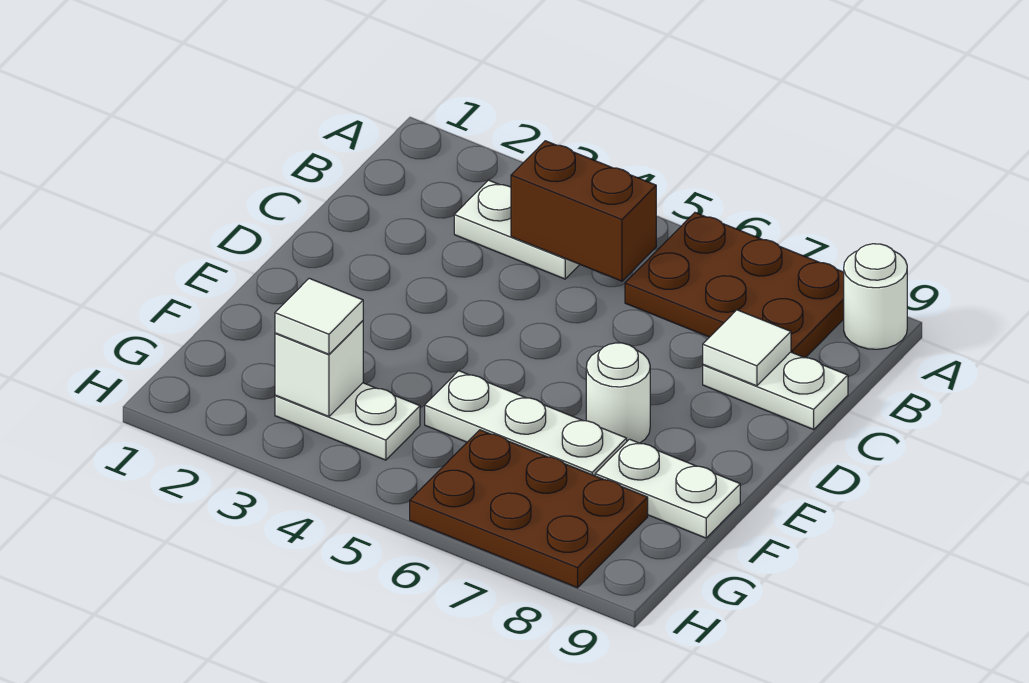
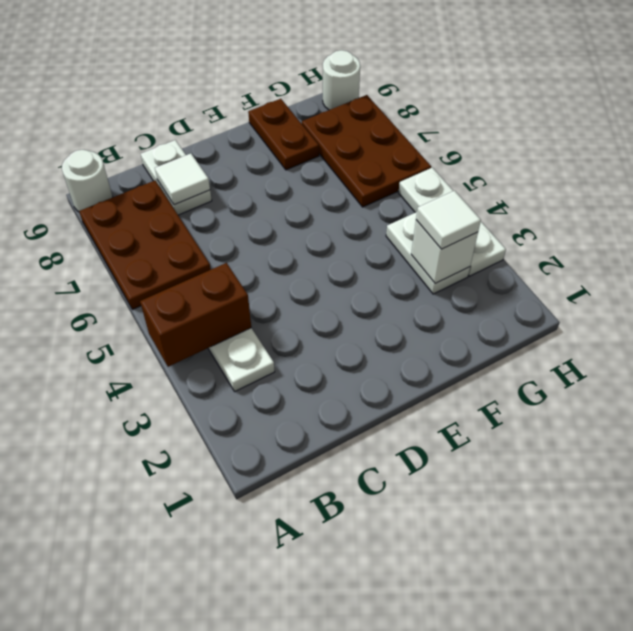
brown brick B4:B5 level 2 -> brown brick A4:B4 level 2
white round brick E7 level 1 -> white round brick H9 level 1
white plate F5:F7 level 1 -> white plate H3:H5 level 1
white plate F8:F9 level 1 -> brown plate F8:F9 level 1

